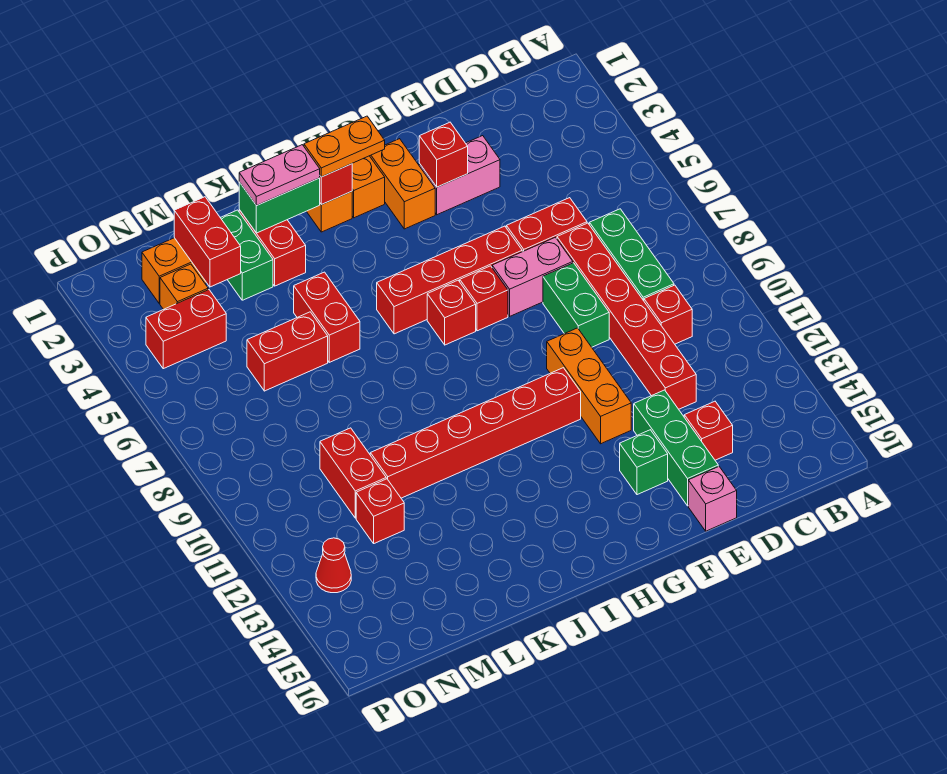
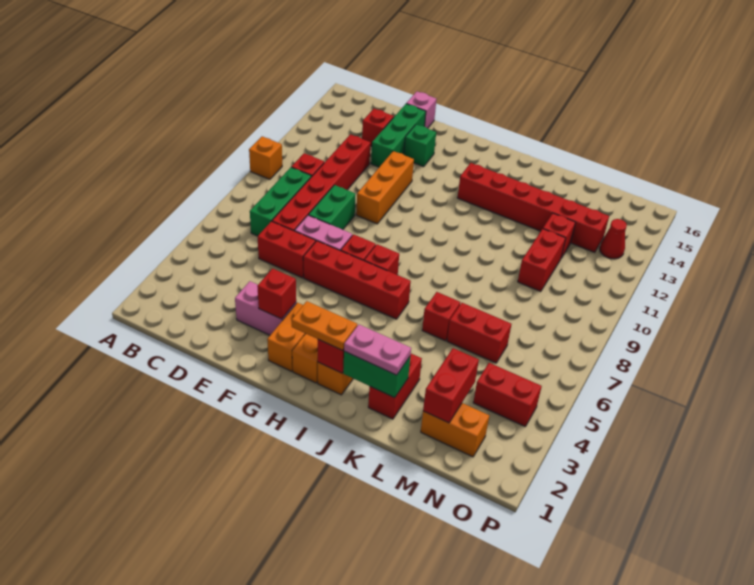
red brick G11:L11 level 1 -> red brick I13:N13 level 1
red brick K5:K6 level 1 -> red brick K6 level 1
green brick L2:L3 level 1 -> none
orange brick N3 level 1 -> orange brick A10 level 1

